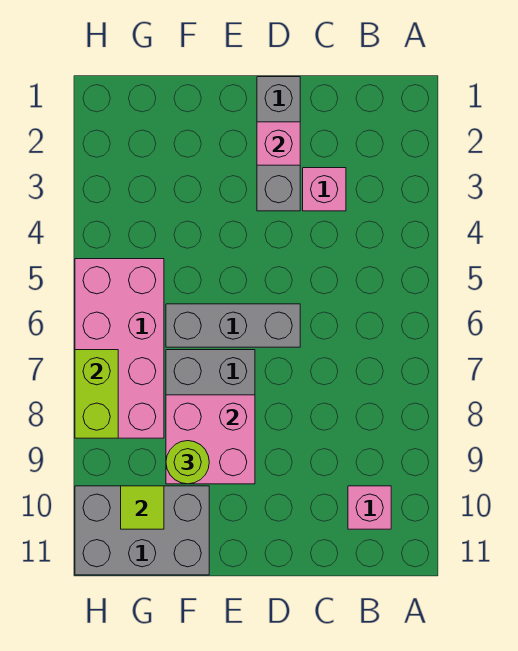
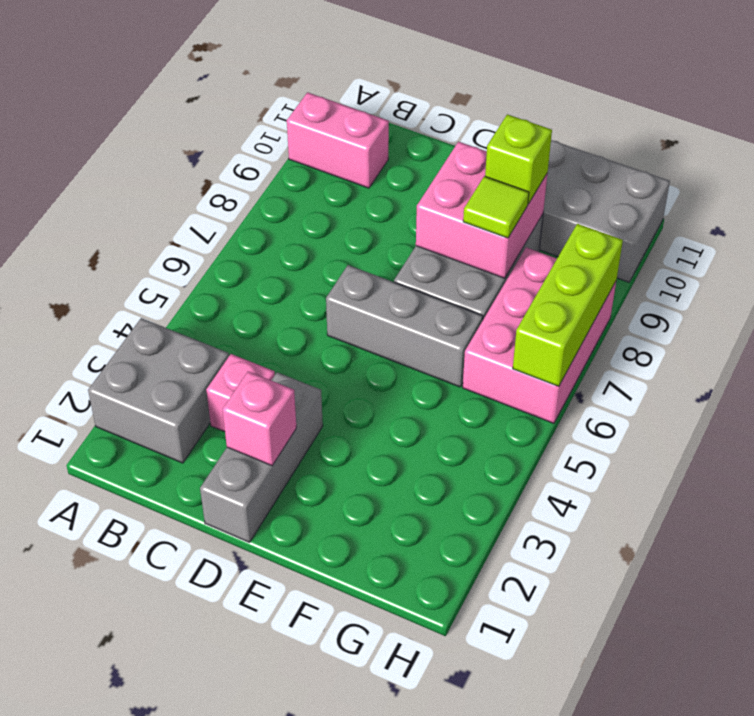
none -> grey brick A2:B3 level 1
pink brick B10 level 1 -> pink brick A10:B10 level 1
lime round brick F9 level 3 -> lime brick F9 level 3
pink brick G5:H8 level 1 -> pink brick G6:H8 level 1
lime tile G10 level 2 -> lime tile F8 level 3
lime brick H7:H8 level 2 -> lime brick H6:H8 level 2

